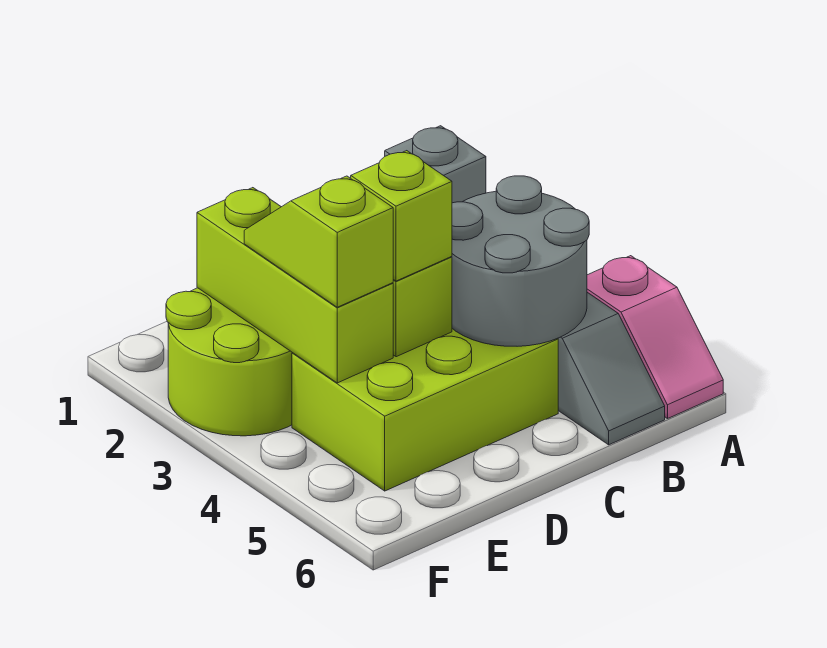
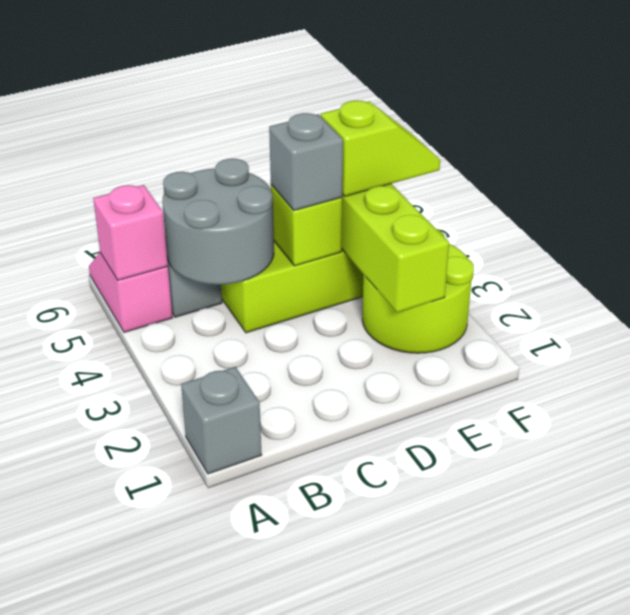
none -> pink brick A5 level 2
lime brick D4 level 3 -> grey brick D4 level 3
lime slope E3:E4 level 3 top 4 -> lime slope E4:F4 level 3 top E

